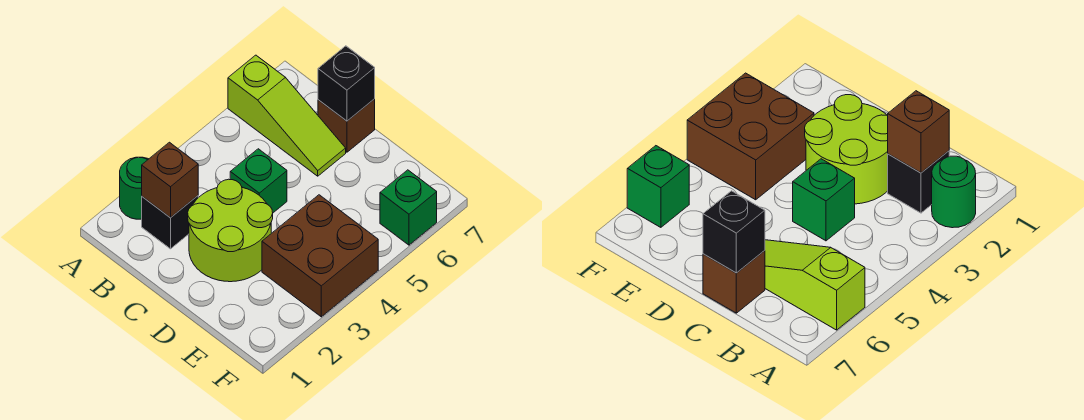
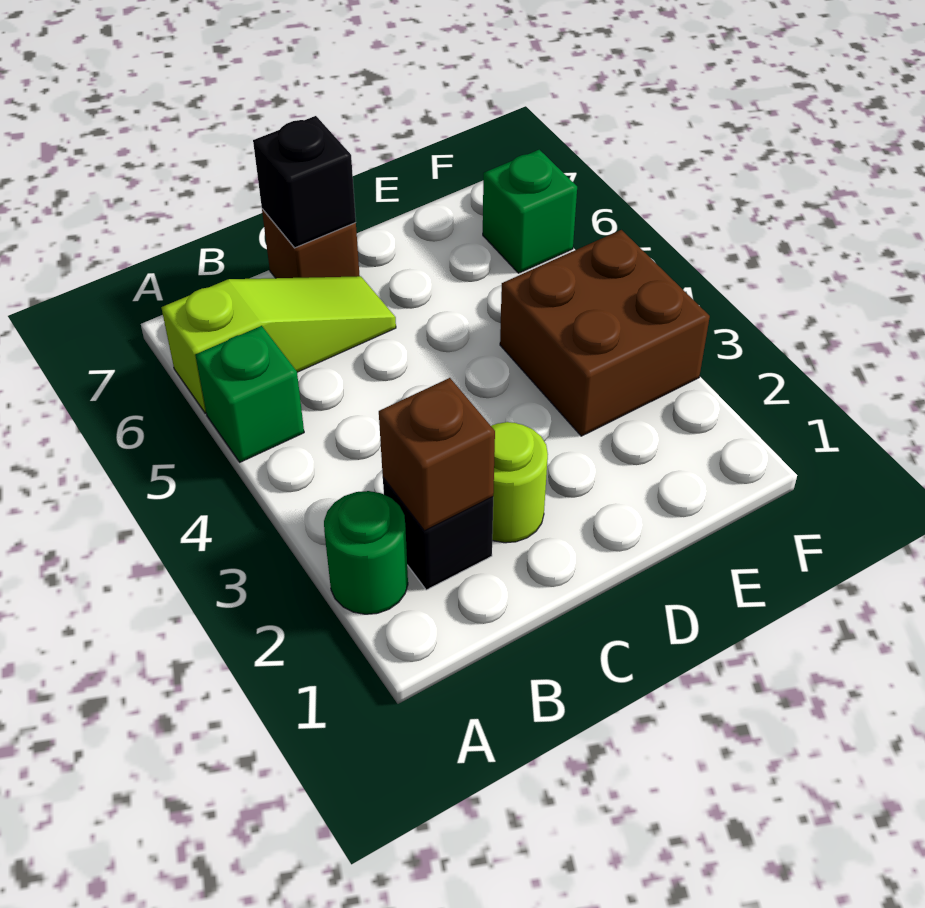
lime round brick C2:D3 level 1 -> lime round brick C2 level 1
green brick C4 level 1 -> green brick A5 level 1

